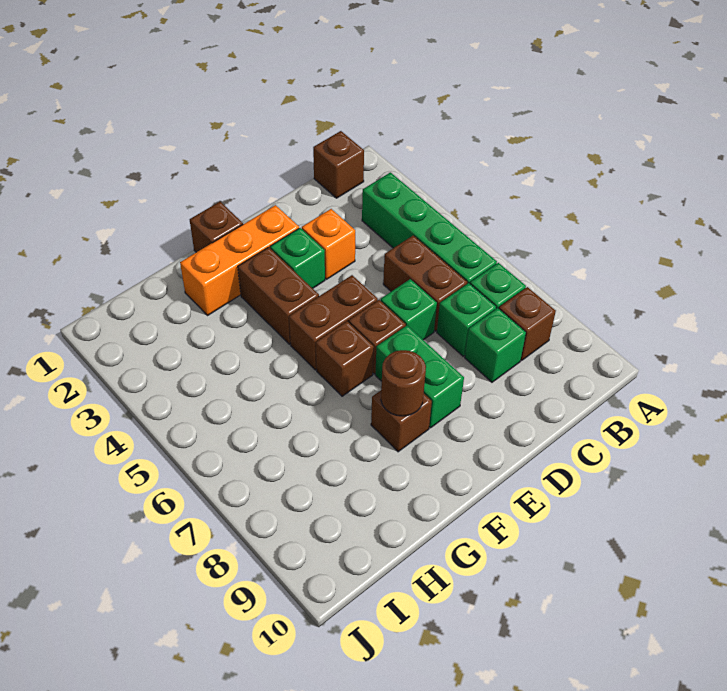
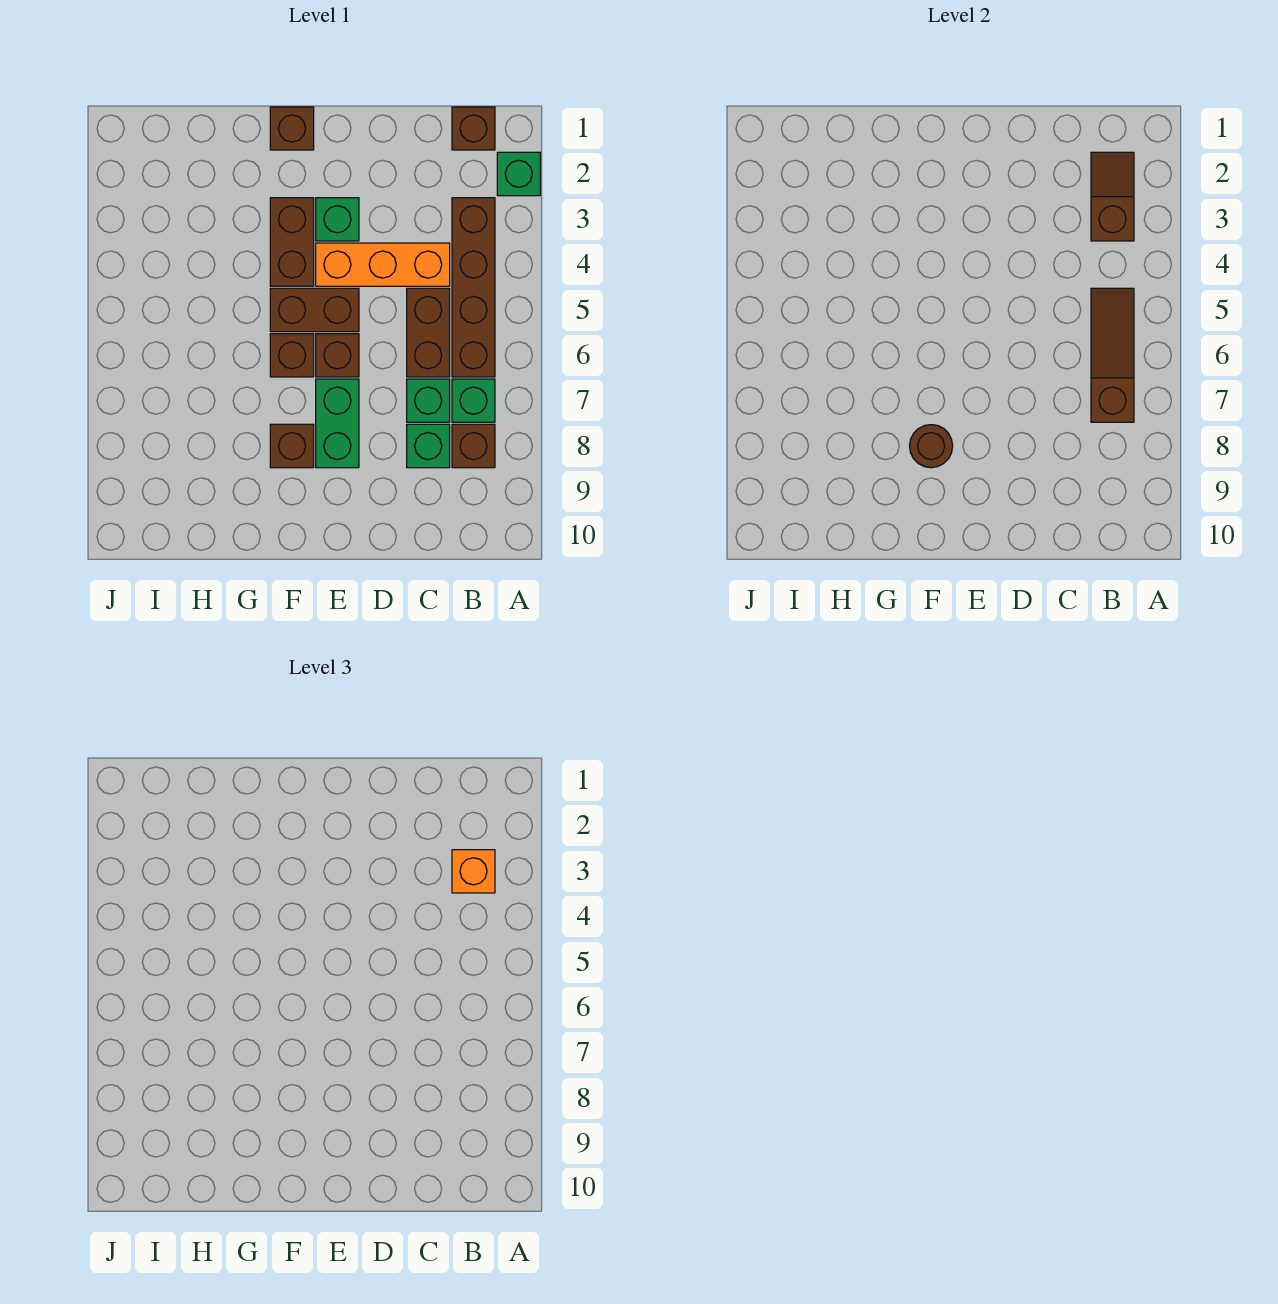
none -> brown slope B2:B3 level 2 top 3
green brick B3:B6 level 1 -> brown brick B3:B6 level 1
none -> brown slope B5:B7 level 2 top 7
orange brick D3 level 1 -> orange brick B3 level 3
green brick D6 level 1 -> green brick A2 level 1
orange brick E2:G2 level 1 -> orange brick C4:E4 level 1

